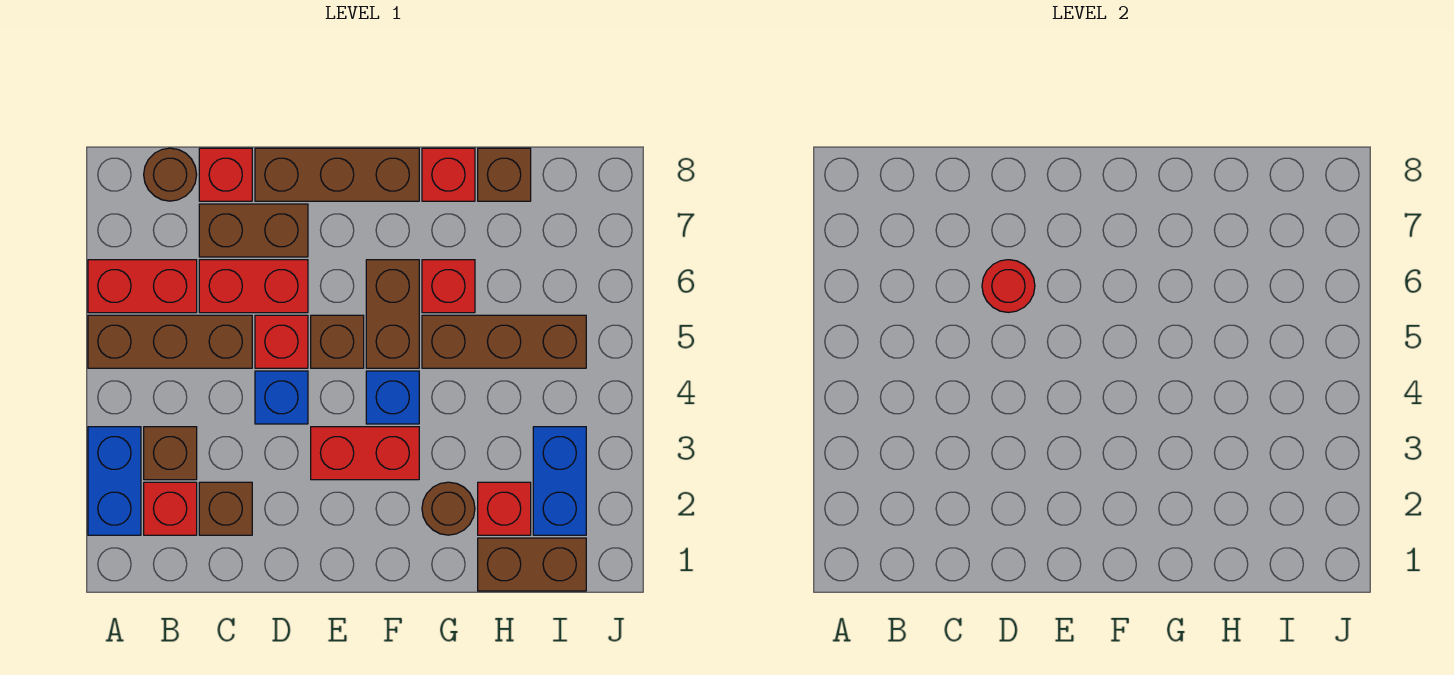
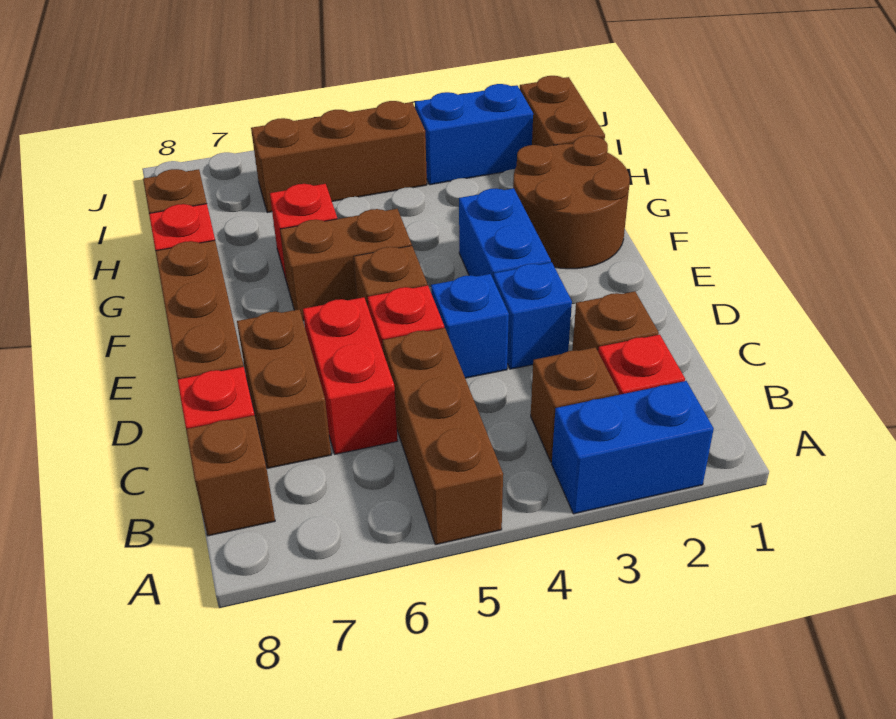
red brick A6:B6 level 1 -> none
brown round brick B8 level 1 -> brown brick B8 level 1
red round brick D6 level 2 -> none
red brick E3:F3 level 1 -> blue brick E3:F3 level 1
blue brick F4 level 1 -> blue brick D3 level 1
brown round brick G2 level 1 -> brown round brick F1:G2 level 1
brown brick G5:I5 level 1 -> brown brick I4:I6 level 1
red brick H2 level 1 -> none

